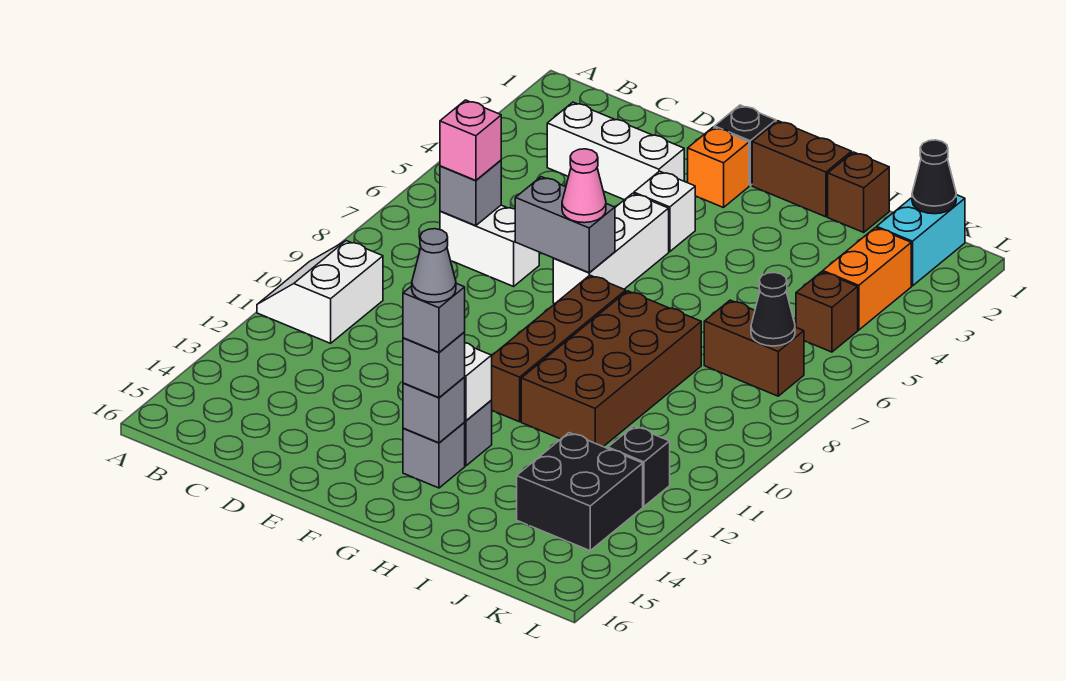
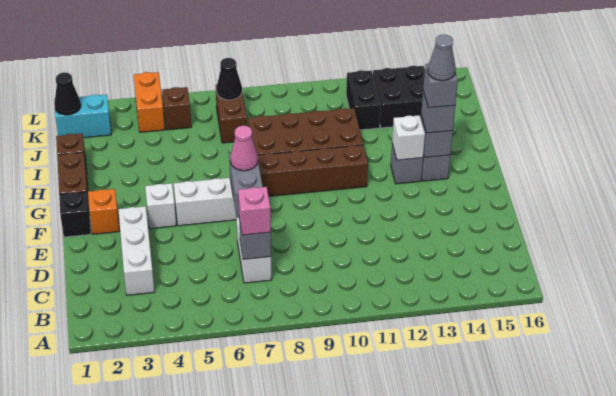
white slope A10:B11 level 1 top B -> none
orange brick K3:K4 level 1 -> orange brick K4:L4 level 1
black brick K12 level 1 -> black brick J12:K12 level 1

